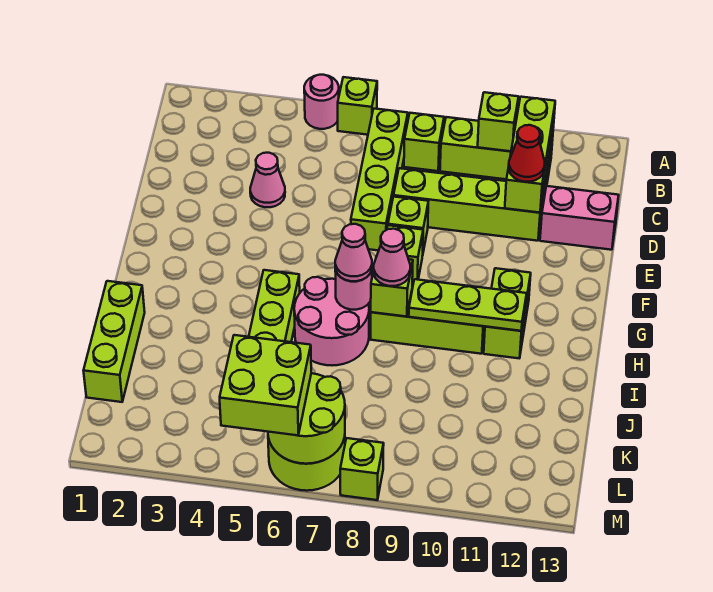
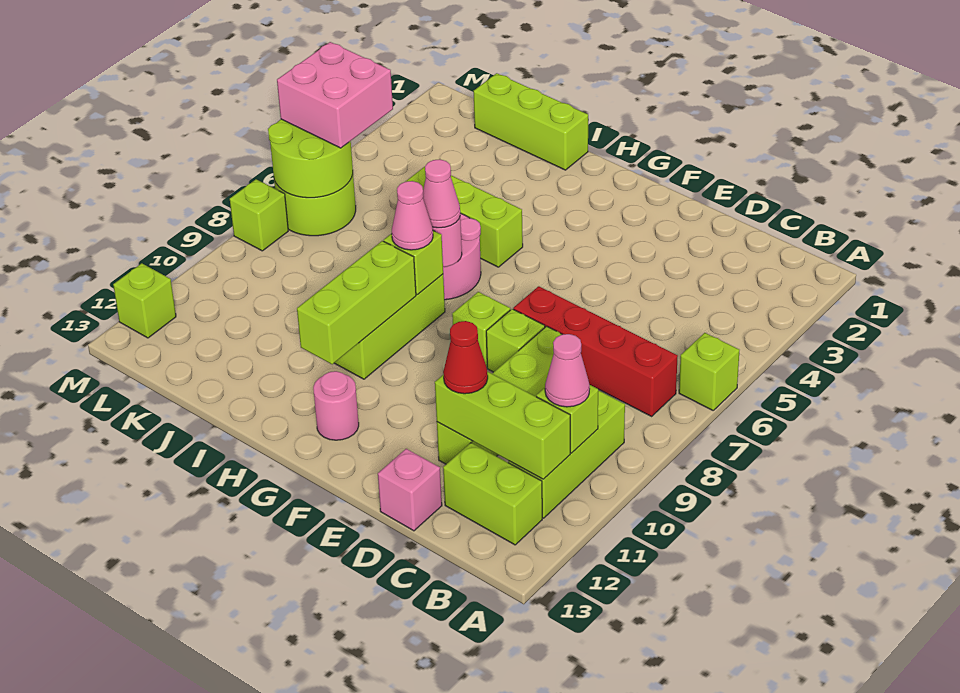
pink round brick A5 level 1 -> pink round brick G12 level 1
lime brick B7:E7 level 1 -> red brick B7:E7 level 1
lime brick B8 level 1 -> lime brick M12 level 1
pink cone D4 level 1 -> pink cone B10 level 3
pink brick D12:D13 level 1 -> pink brick D13 level 1
lime brick G11:H11 level 1 -> lime brick B12:C12 level 1
lime plate H9:H11 level 2 -> lime brick H9:H11 level 2
lime brick L5:M6 level 3 -> pink brick L5:M6 level 3

